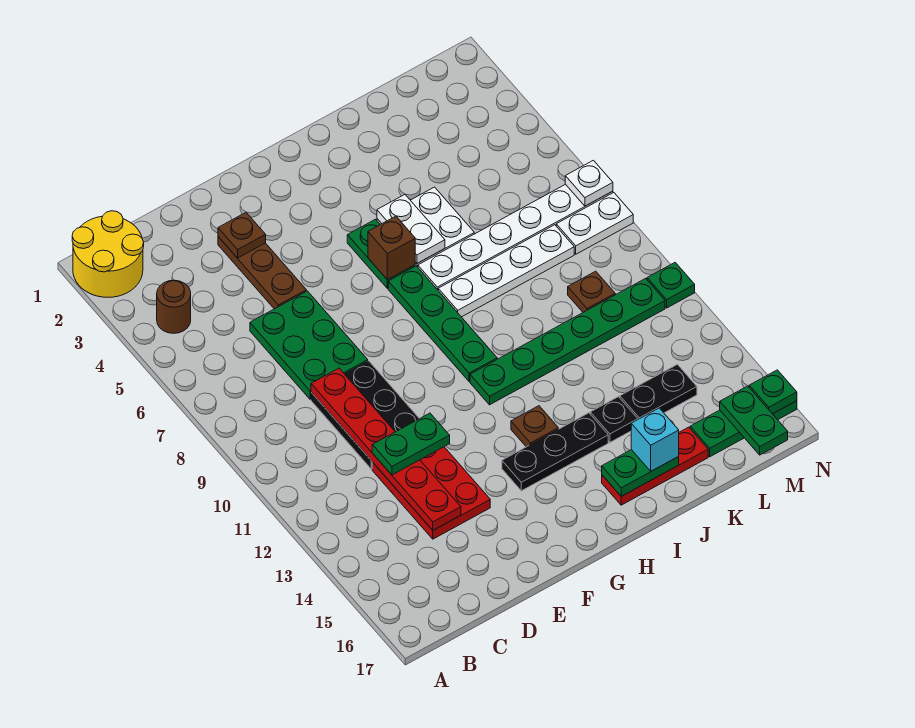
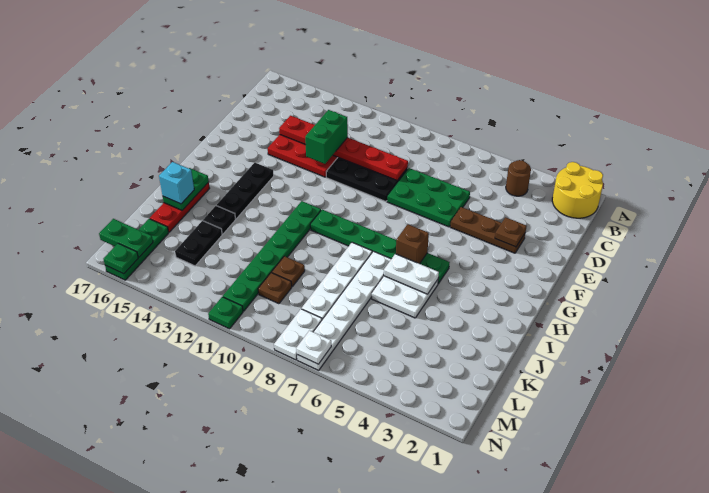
green plate D12:E12 level 3 -> green brick D12:E12 level 3
brown plate H13 level 1 -> brown plate K10 level 1

